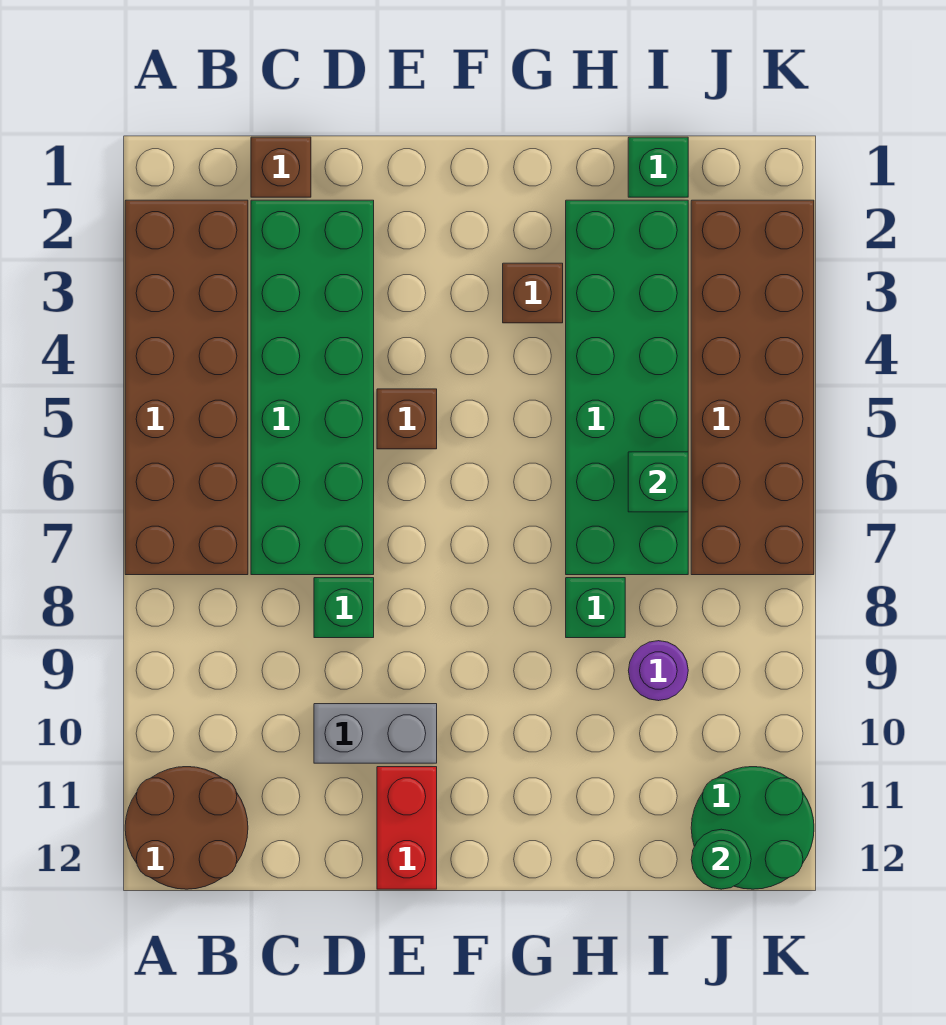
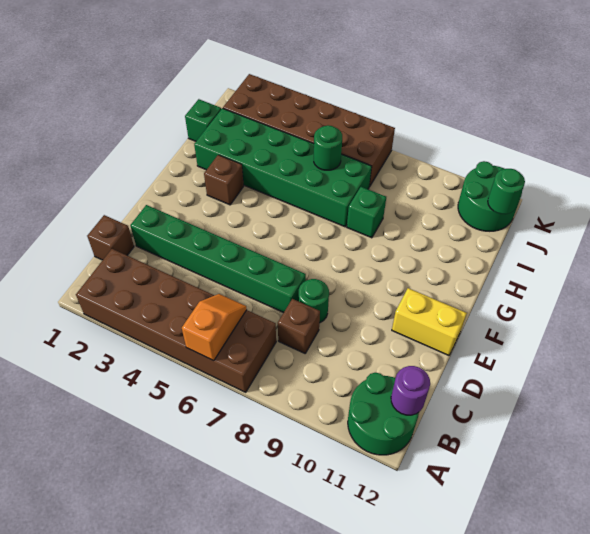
none -> orange slope A6:B6 level 2 top A
brown round brick A11:B12 level 1 -> green round brick A11:B12 level 1
green brick C2:D7 level 1 -> green brick D2:D7 level 1
green brick D8 level 1 -> green round brick D8 level 1
grey brick D10:E10 level 1 -> none
brown brick E5 level 1 -> brown brick C8 level 1
red brick E11:E12 level 1 -> yellow brick E11:E12 level 1
green brick I6 level 2 -> green round brick I6 level 2
purple round brick I9 level 1 -> purple round brick B12 level 2

